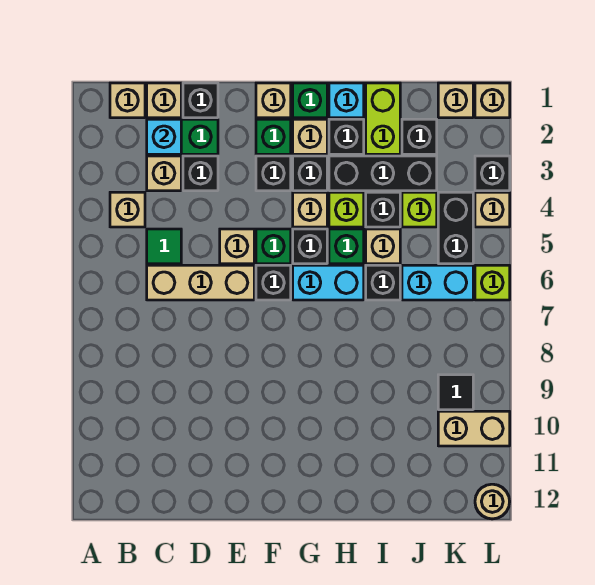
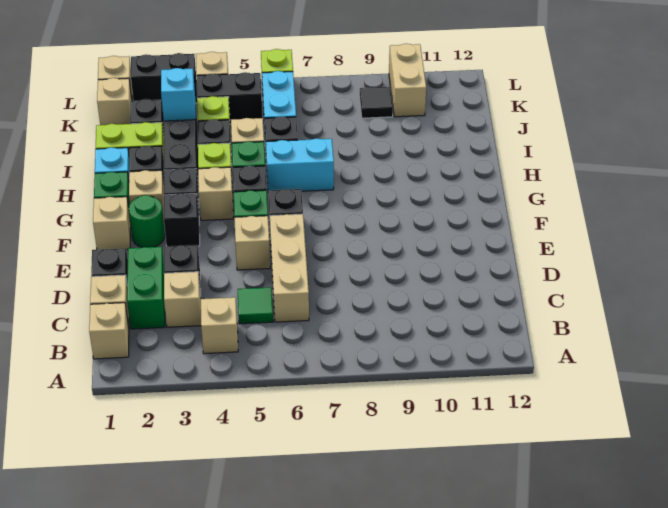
cyan brick C2 level 2 -> cyan brick J3 level 2
green brick F2 level 1 -> green round brick F2 level 1
cyan brick G6:H6 level 1 -> cyan brick H6:H7 level 1
black brick L3 level 1 -> black brick L2:L3 level 1
tan round brick L12 level 1 -> none

